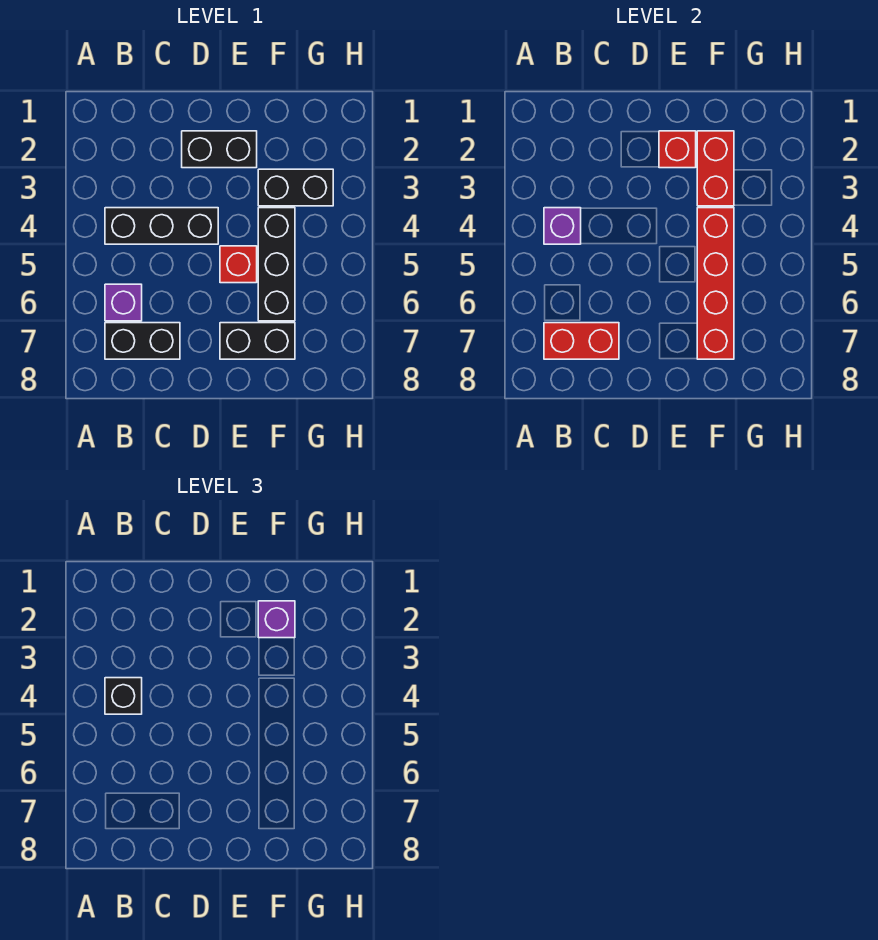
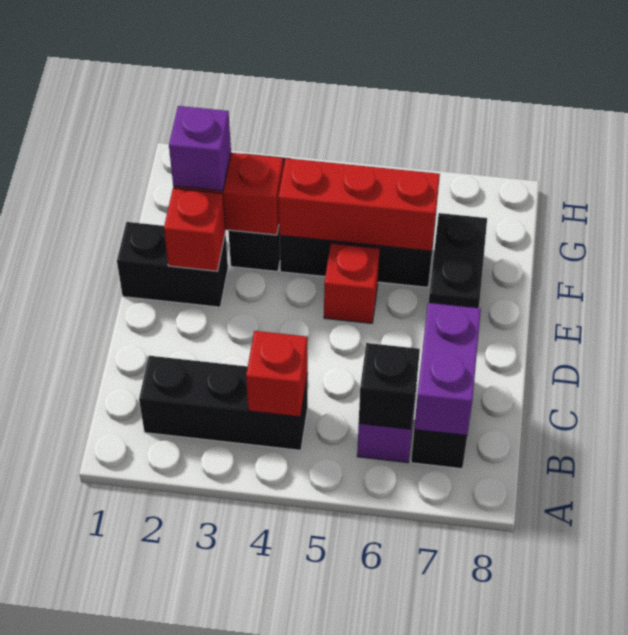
black brick B4:D4 level 1 -> black brick B2:B4 level 1
purple brick B4 level 2 -> red brick B4 level 2
black brick B4 level 3 -> black brick B6 level 2
red brick B7:C7 level 2 -> purple brick B7:C7 level 2
black brick D2:E2 level 1 -> black brick E1:E2 level 1
red brick F4:F7 level 2 -> red brick F4:F6 level 2

